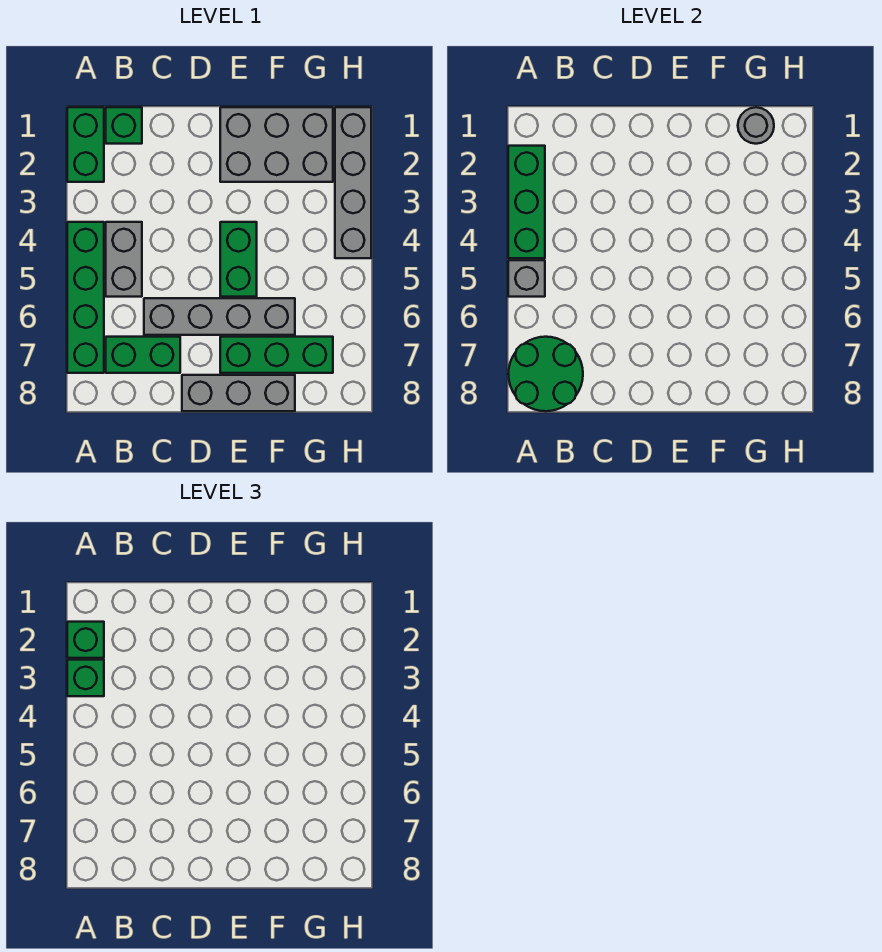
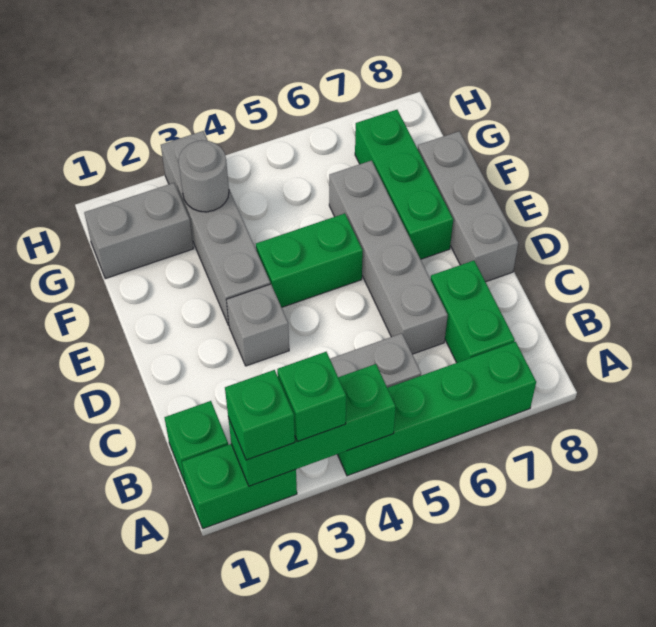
grey brick A5 level 2 -> grey brick D3 level 1
green round brick A7:B8 level 2 -> none
grey brick E1:G2 level 1 -> grey brick G1:G2 level 1
grey round brick G1 level 2 -> grey round brick G3 level 2
grey brick H1:H4 level 1 -> grey brick E3:H3 level 1

